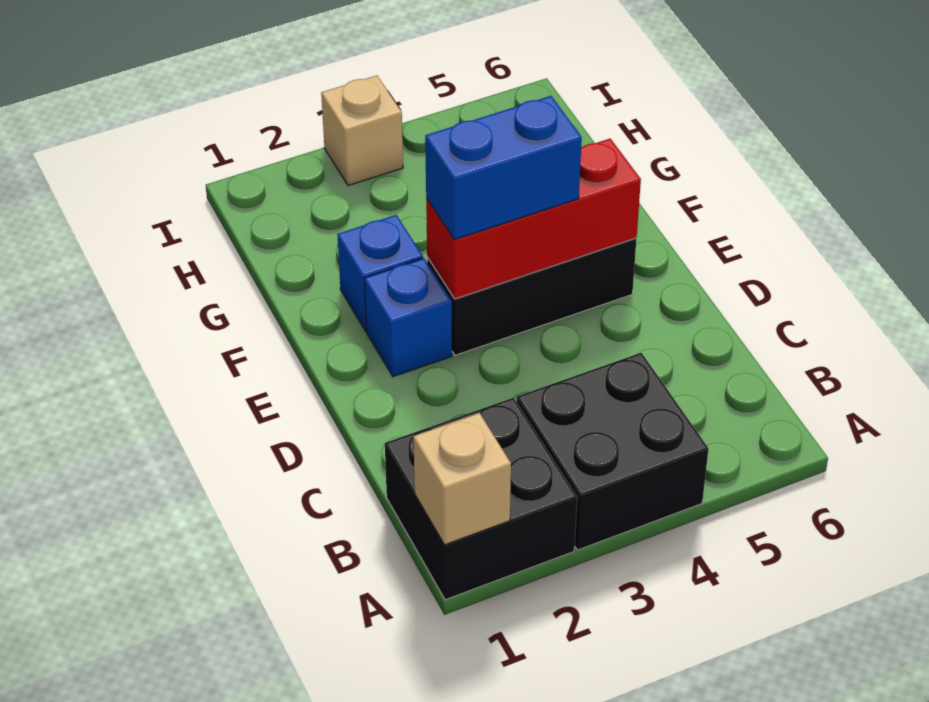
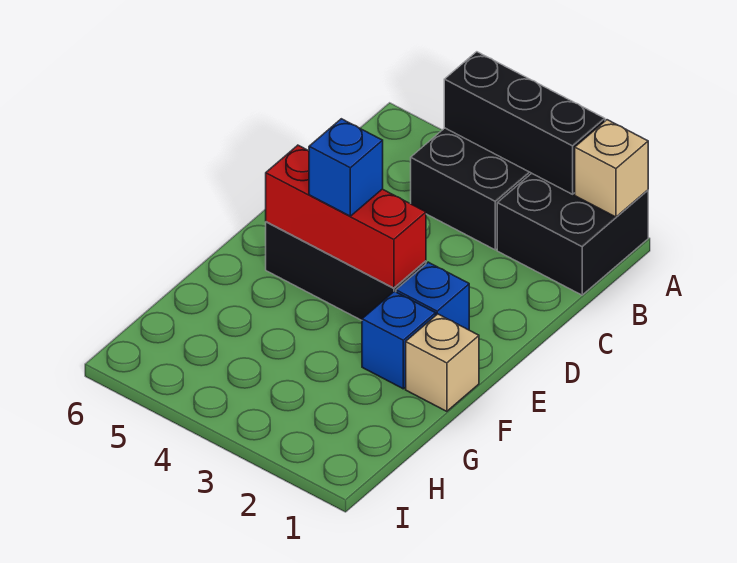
none -> black brick A2:A4 level 2
blue brick E3:E4 level 3 -> blue brick E4 level 3
tan brick I3 level 1 -> tan brick F1 level 1

